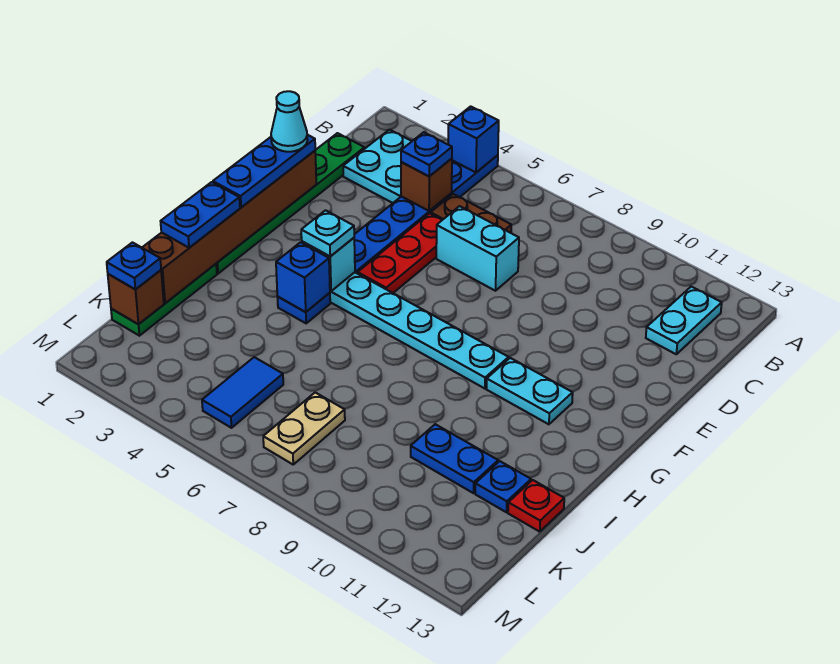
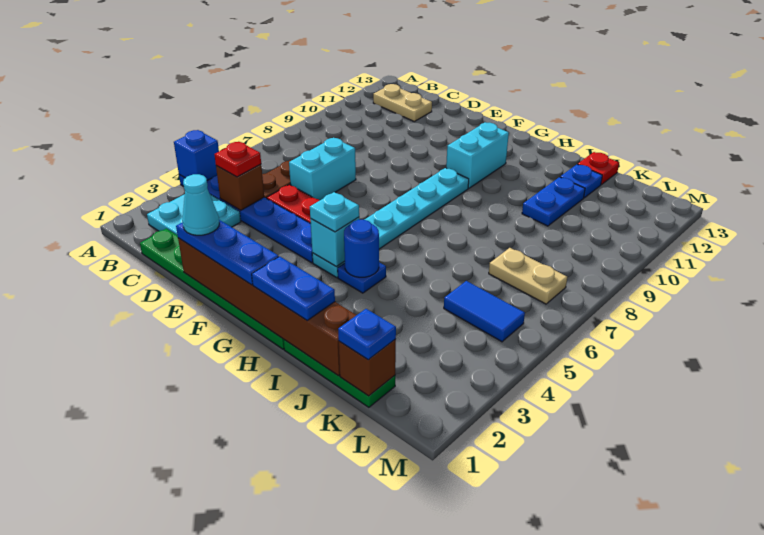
cyan plate B12:C12 level 1 -> tan plate B12:C12 level 1
blue plate C4 level 3 -> red plate C4 level 3
cyan plate G10:G11 level 1 -> cyan brick G10:G11 level 1
blue brick H4 level 2 -> blue round brick H4 level 2

